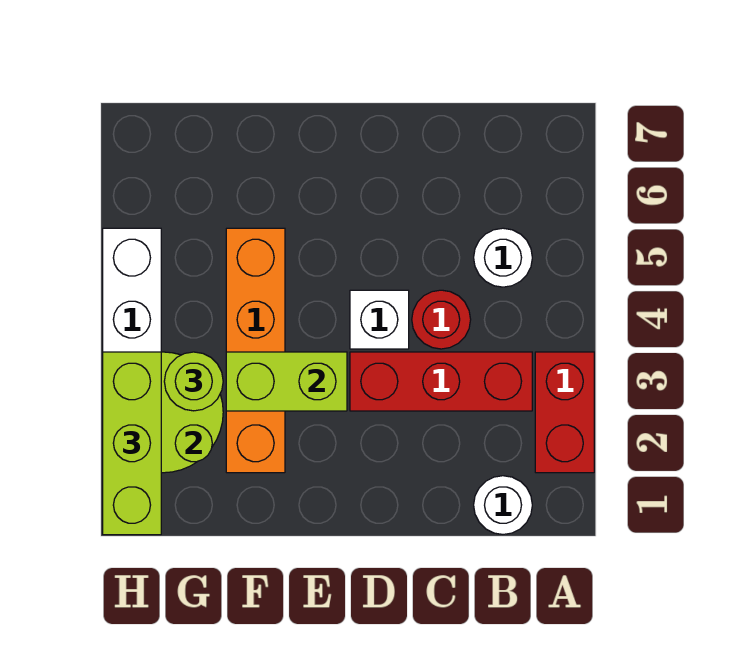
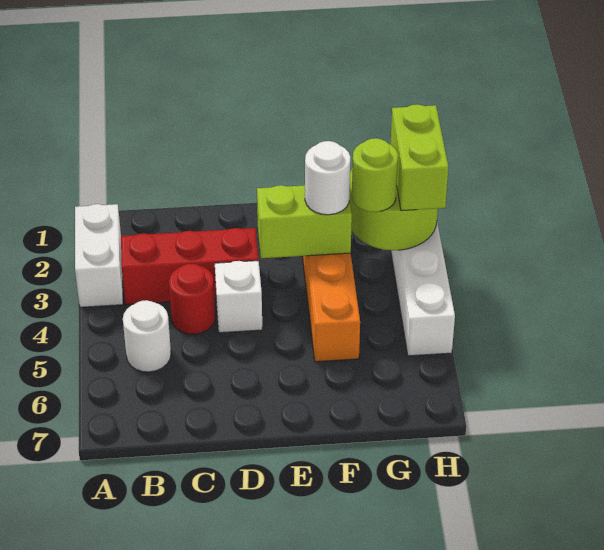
red brick A2:A3 level 1 -> white brick A2:A3 level 1
white round brick B1 level 1 -> white round brick F3 level 3
lime brick H1:H3 level 3 -> lime brick H2:H3 level 3

